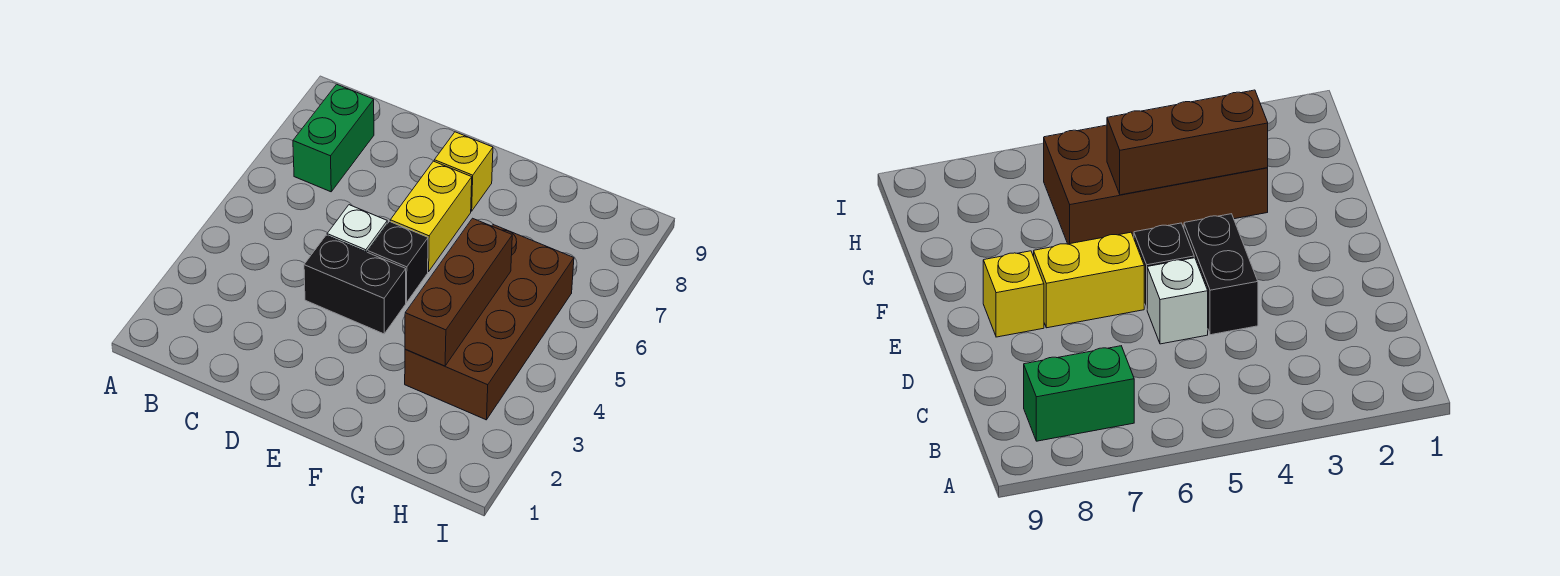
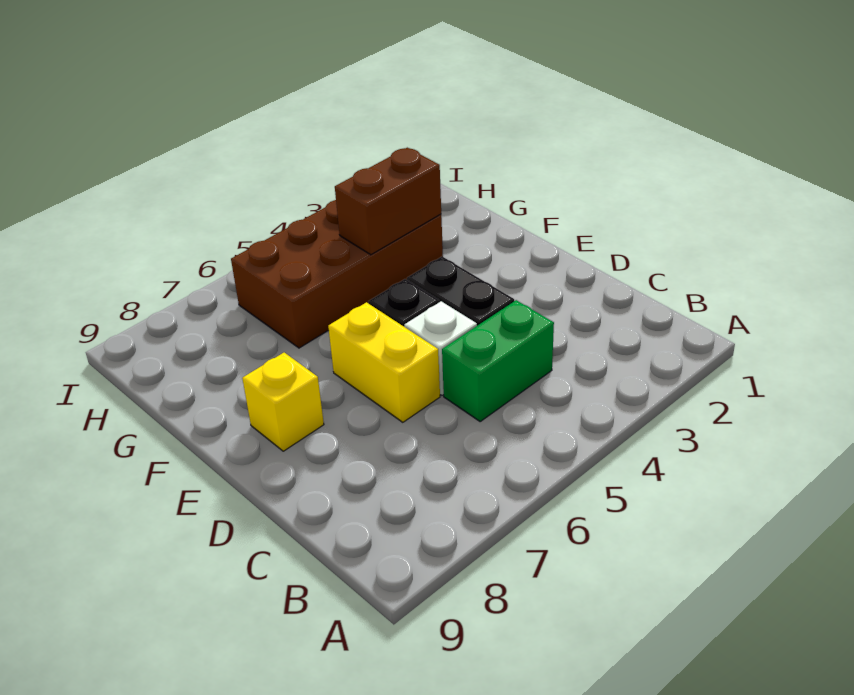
green brick B7:B8 level 1 -> green brick C4:C5 level 1
yellow brick E6:E7 level 1 -> yellow brick D6:E6 level 1
brown brick G3:G5 level 2 -> brown brick G3:G4 level 2

